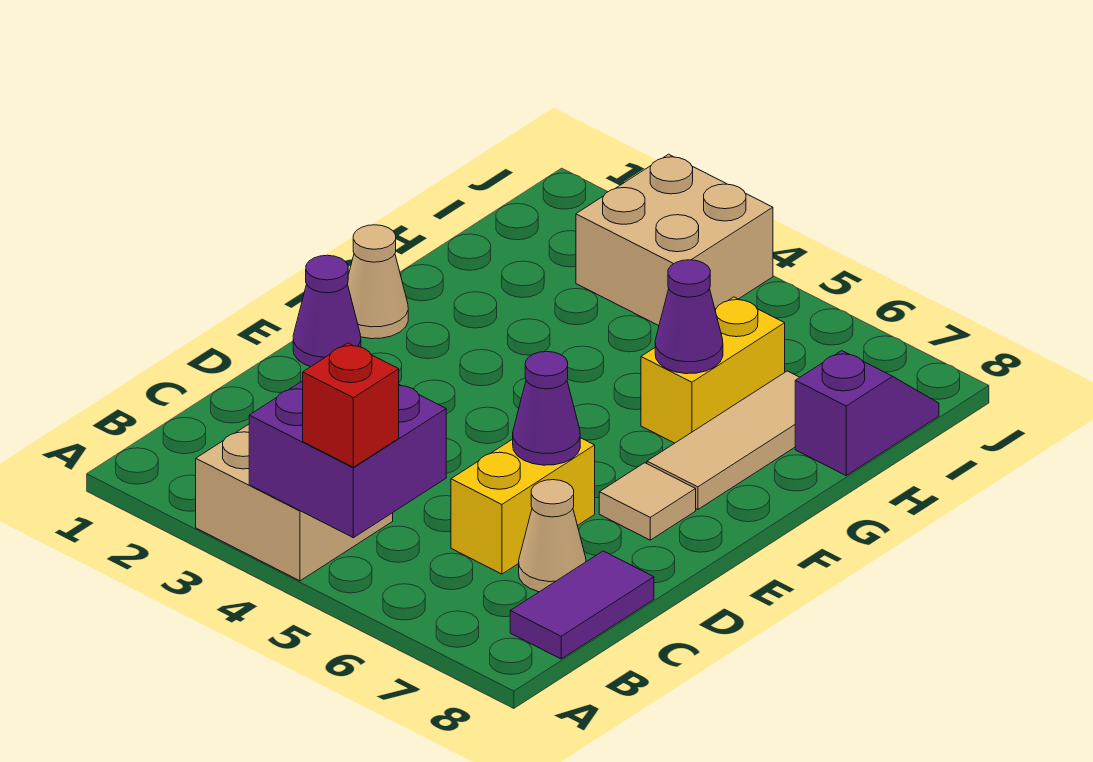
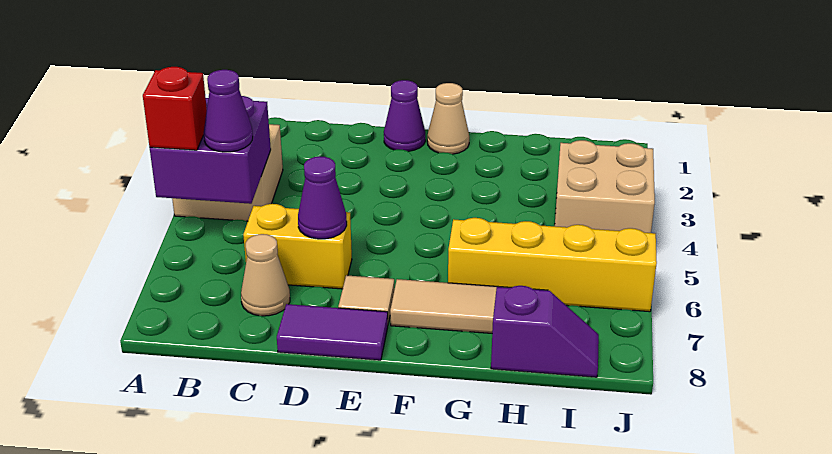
purple tile B8:C8 level 1 -> purple tile D8:E8 level 1
yellow brick G6:H6 level 1 -> yellow brick G6:J6 level 1
purple cone G6 level 2 -> purple cone B5 level 3

